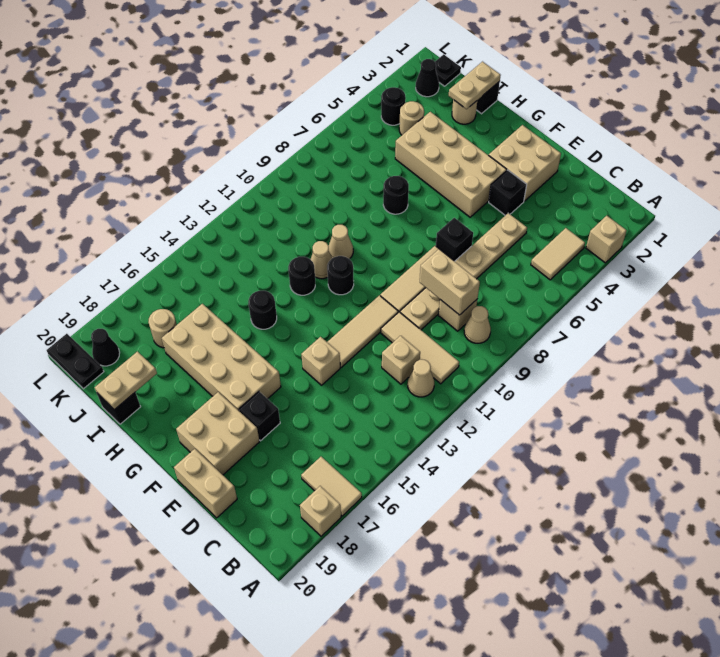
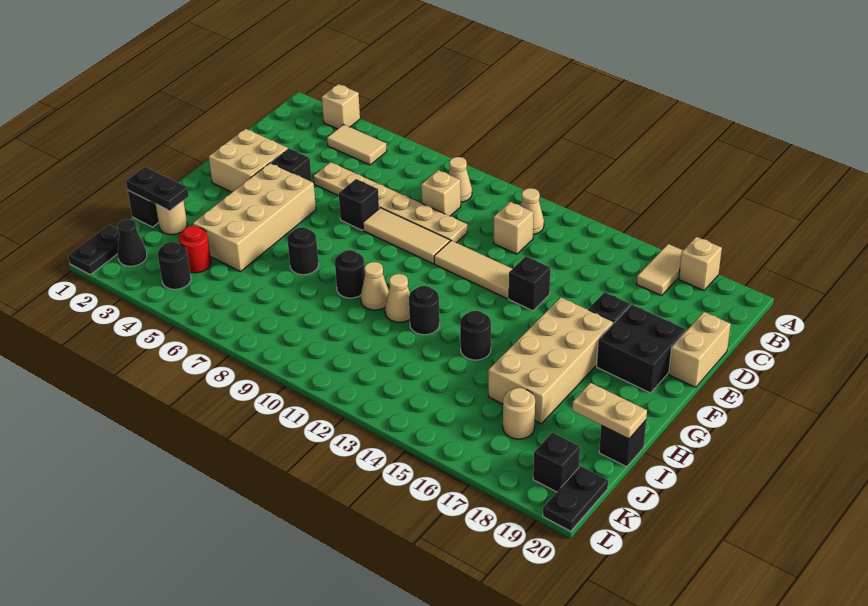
tan tile B11:D11 level 1 -> none
tan brick C9:D9 level 2 -> none
tan brick E14 level 1 -> black brick E14 level 1
tan brick E18:F19 level 1 -> black brick E18:F19 level 1
black round brick G11 level 1 -> black round brick H9 level 1
tan plate I1:I2 level 2 -> black plate I1:I2 level 2
tan round brick J4 level 1 -> red round brick J4 level 1
black plate K1 level 1 -> black plate K1:L1 level 1
black cone K19 level 1 -> black brick K19 level 1

